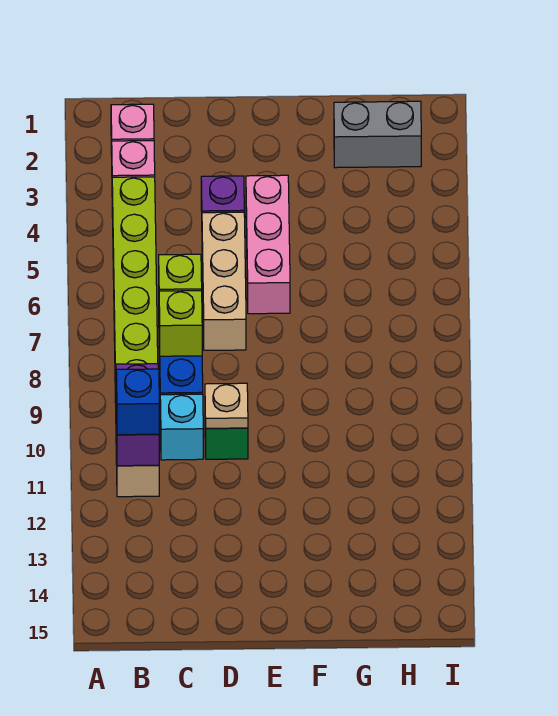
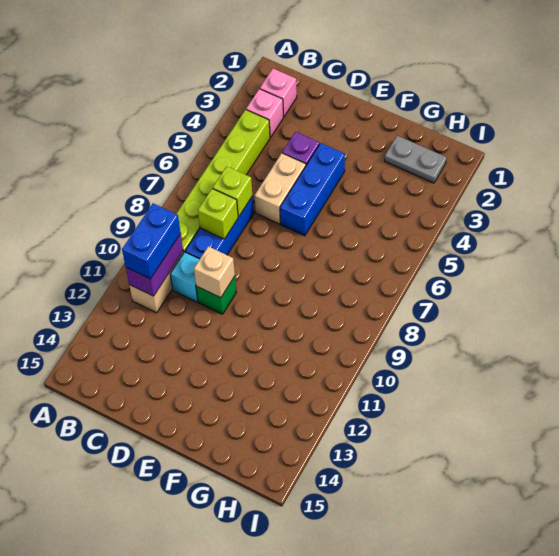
blue brick B11 level 3 -> blue brick B10:B11 level 3
tan brick D5:D7 level 1 -> tan brick D5:D6 level 1
tan plate D10 level 2 -> tan brick D10 level 2
pink brick E4:E6 level 1 -> blue brick E4:E6 level 1
grey brick G2:H2 level 1 -> grey plate G2:H2 level 1

